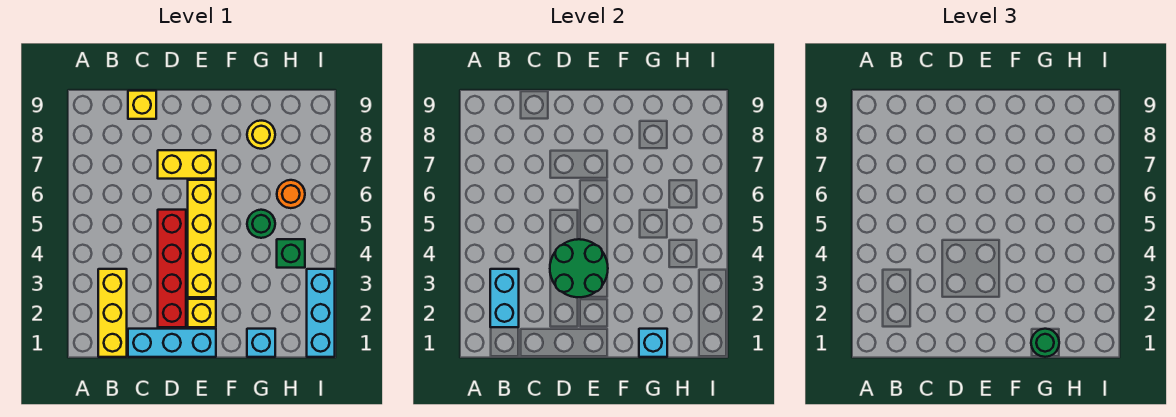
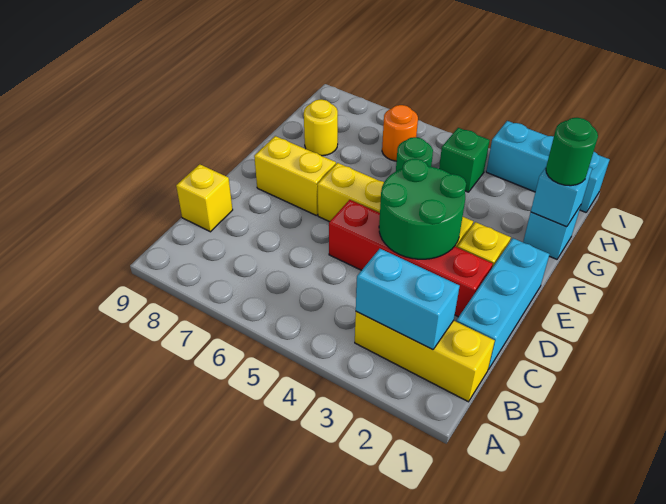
yellow brick D7:E7 level 1 -> yellow brick E7:E8 level 1

